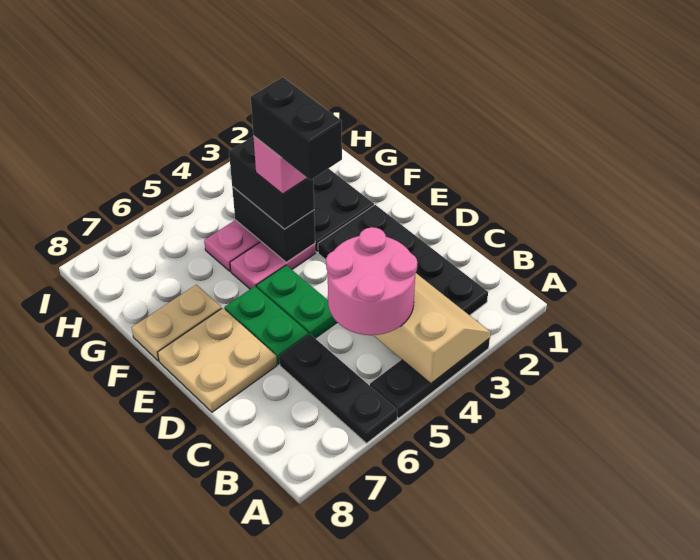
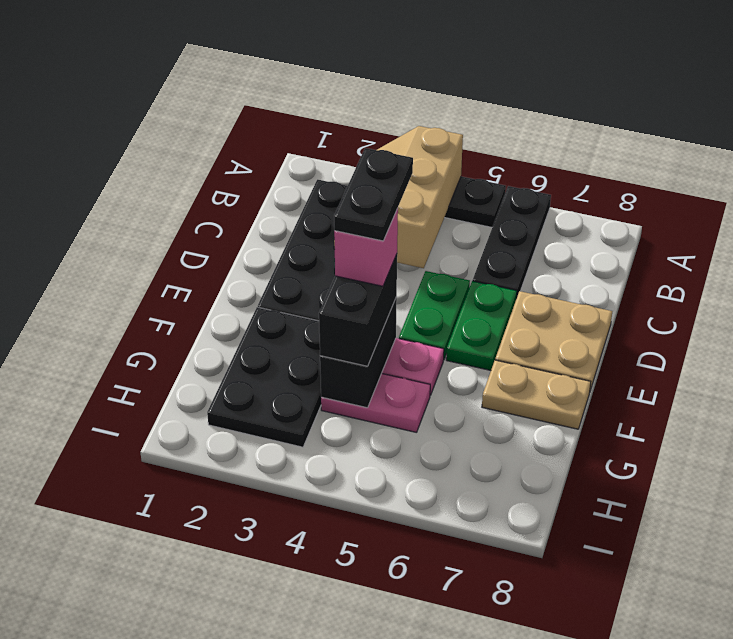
pink round brick B4:C5 level 3 -> none
black brick E4:F4 level 5 -> black plate E4:F4 level 5

